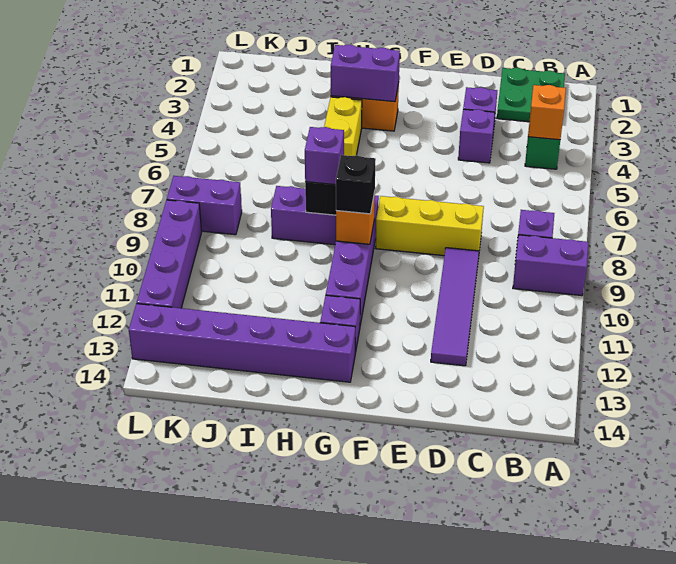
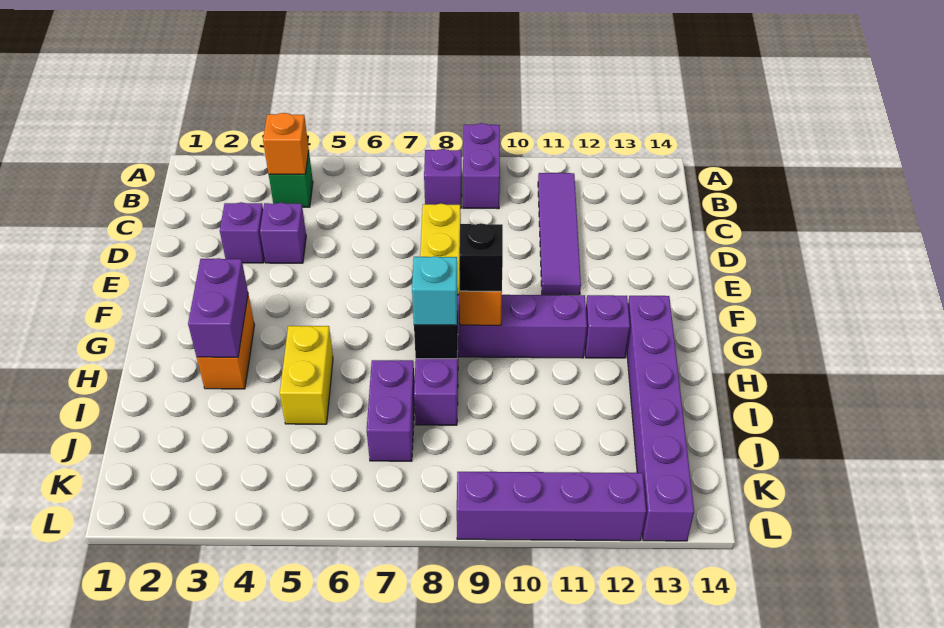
green plate B1:C2 level 1 -> none
purple tile D9:D12 level 1 -> purple tile B11:E11 level 1
yellow brick H4:H5 level 1 -> yellow brick H5:I5 level 1
purple brick H8 level 3 -> cyan brick H8 level 3
purple brick K8:L8 level 1 -> purple brick I7:J7 level 1

